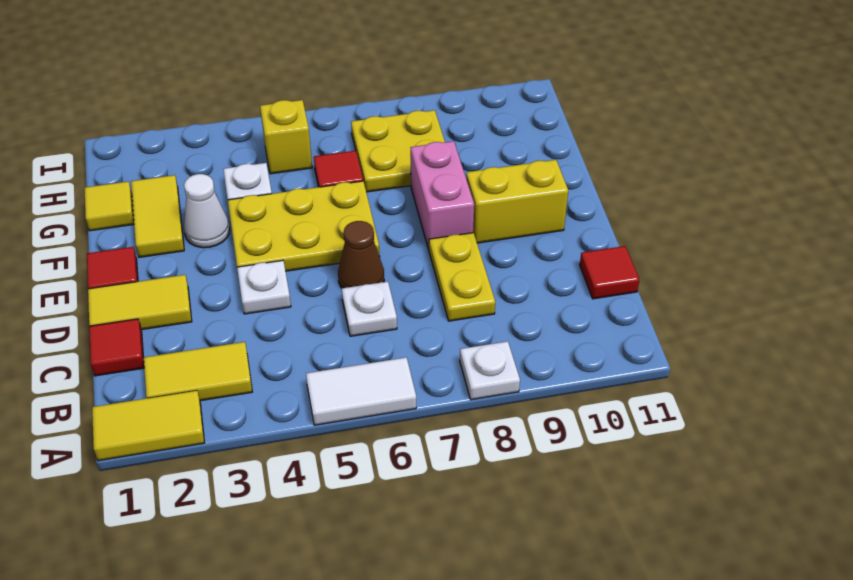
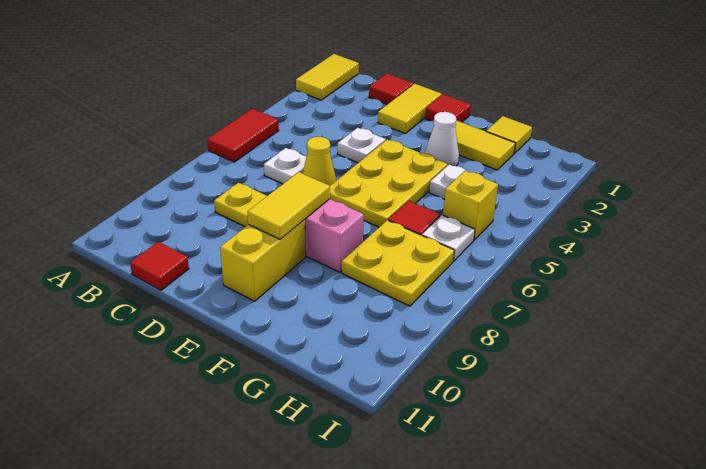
white tile A5:A6 level 1 -> red tile A5:A6 level 1
white plate A8 level 1 -> white plate H6 level 1
yellow tile B2:B3 level 1 -> yellow tile E8:E9 level 2
brown cone D6 level 1 -> yellow cone D6 level 1

